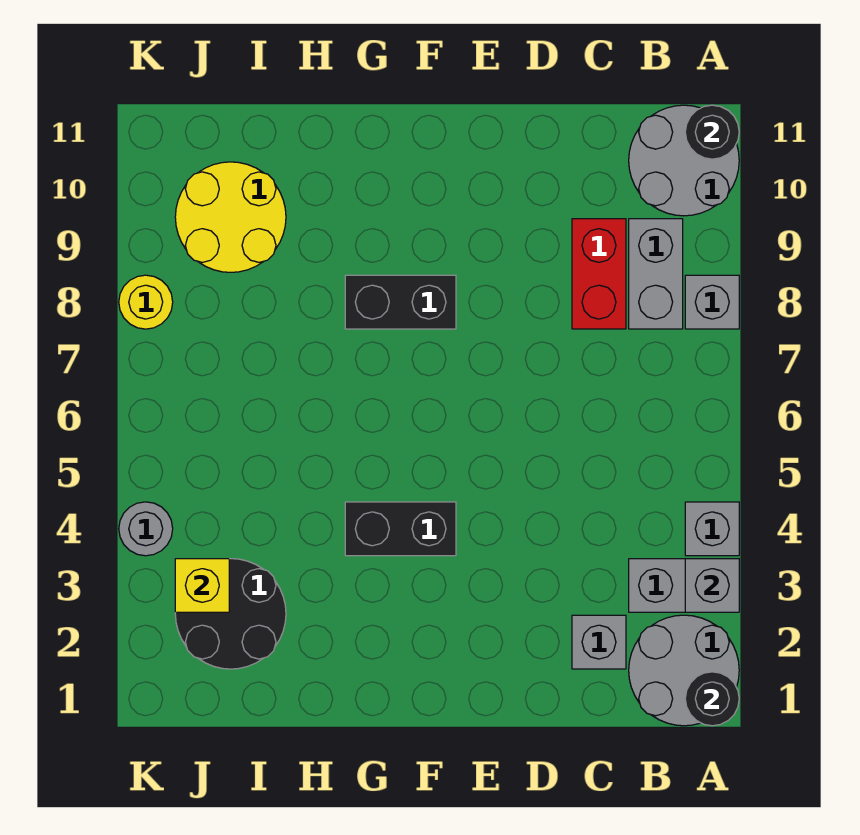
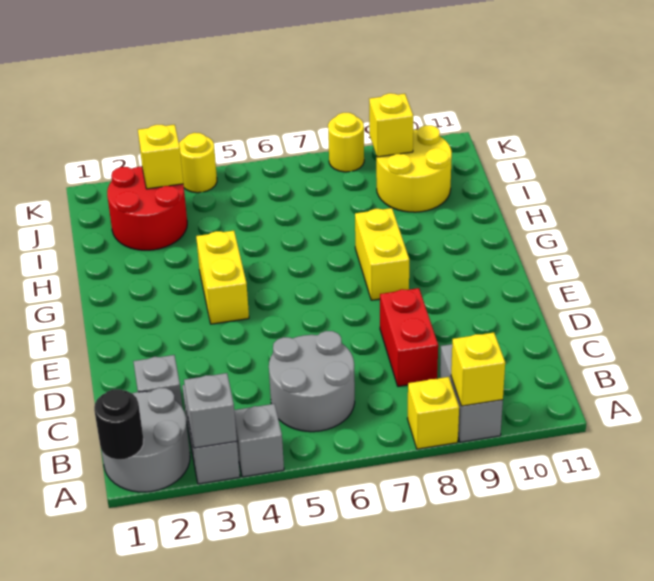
grey brick A8 level 1 -> yellow brick A8 level 1
none -> yellow brick A9 level 2
grey round brick A10:B11 level 1 -> grey round brick B5:C6 level 1
black round brick A11 level 2 -> none
grey brick B8:B9 level 1 -> grey brick A9:B9 level 1
red brick C8:C9 level 1 -> red brick C8:D8 level 1
black brick F4:G4 level 1 -> yellow brick F4:G4 level 1
black brick F8:G8 level 1 -> yellow brick F8:G8 level 1
black round brick I2:J3 level 1 -> red round brick I2:J3 level 1
none -> yellow brick J9 level 2
grey round brick K4 level 1 -> yellow round brick K4 level 1

